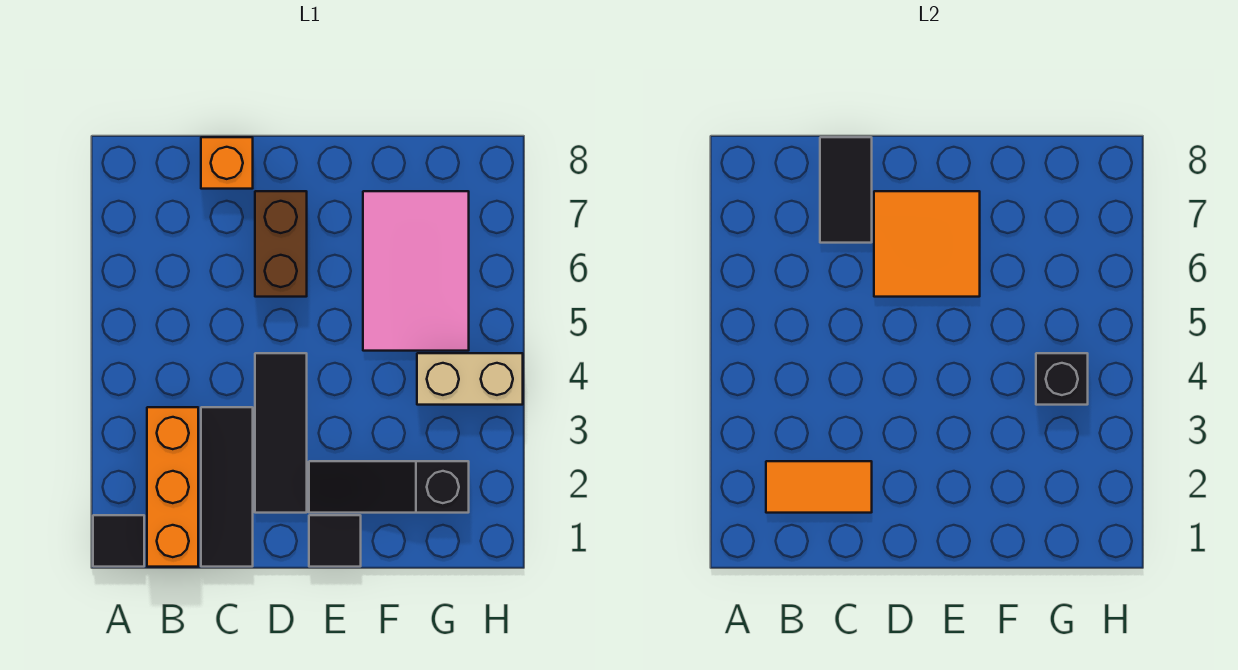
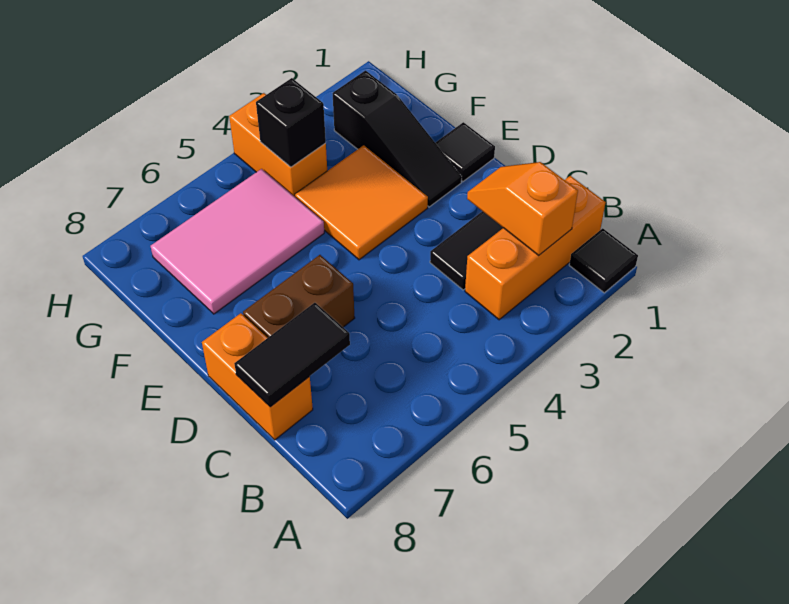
orange tile B2:C2 level 2 -> orange slope B2:C2 level 2 top B
orange brick C8 level 1 -> orange brick C8:D8 level 1
black tile D2:D4 level 1 -> none
orange tile D6:E7 level 2 -> orange tile E3:F4 level 1
tan brick G4:H4 level 1 -> orange brick G4:H4 level 1

